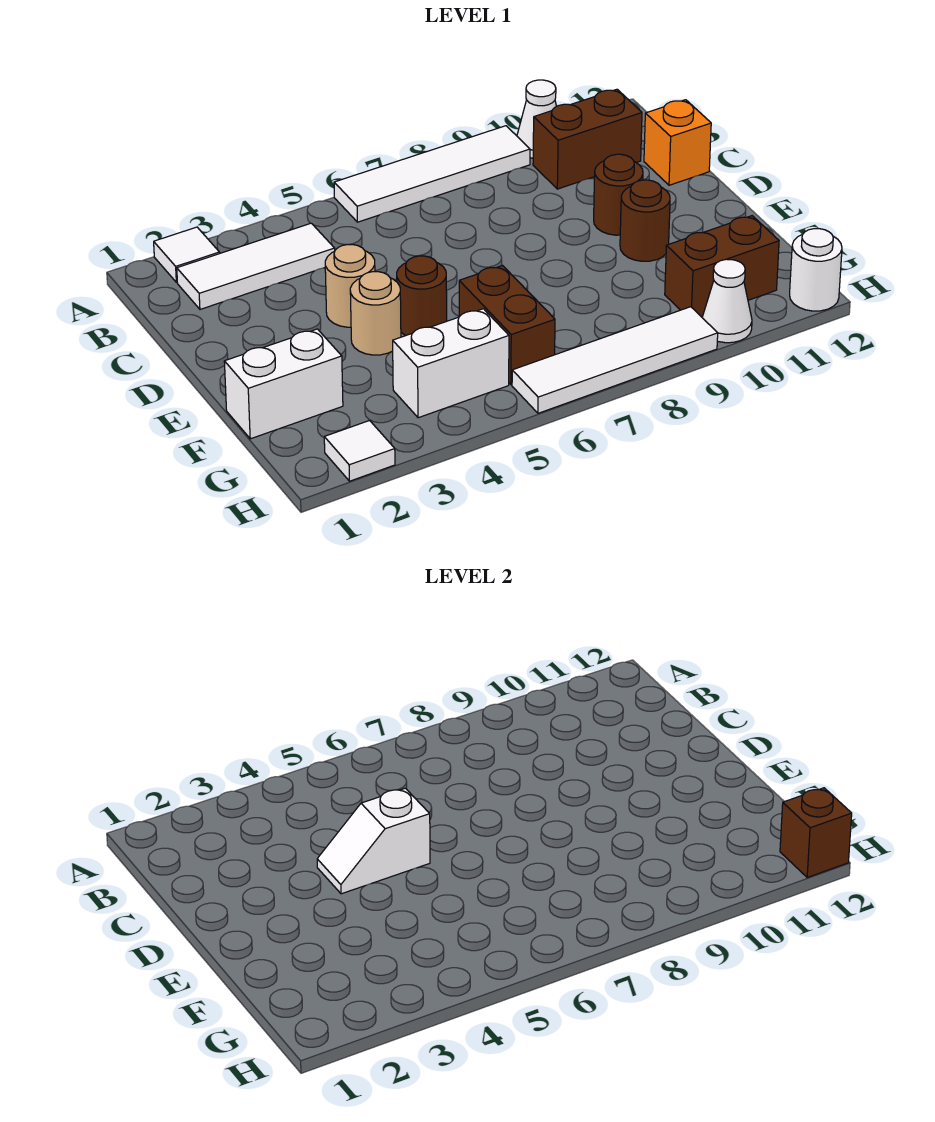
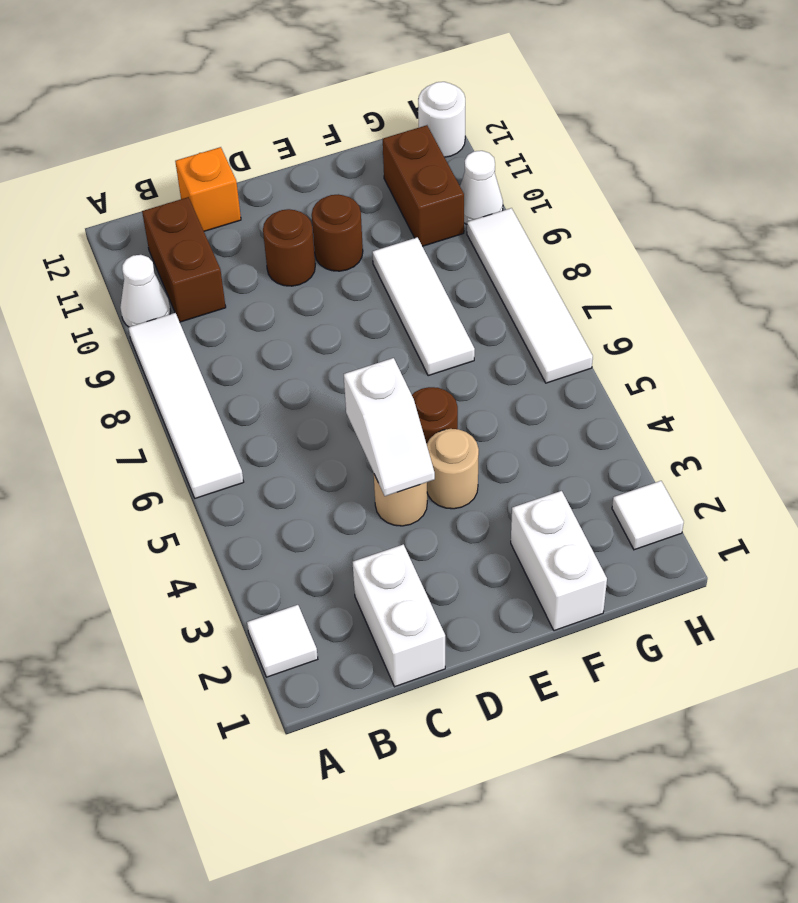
white tile B2:B4 level 1 -> white tile F7:F9 level 1
brown brick F6:G6 level 1 -> none
white brick G4:G5 level 1 -> white brick C1:C2 level 1
brown brick H12 level 2 -> none

